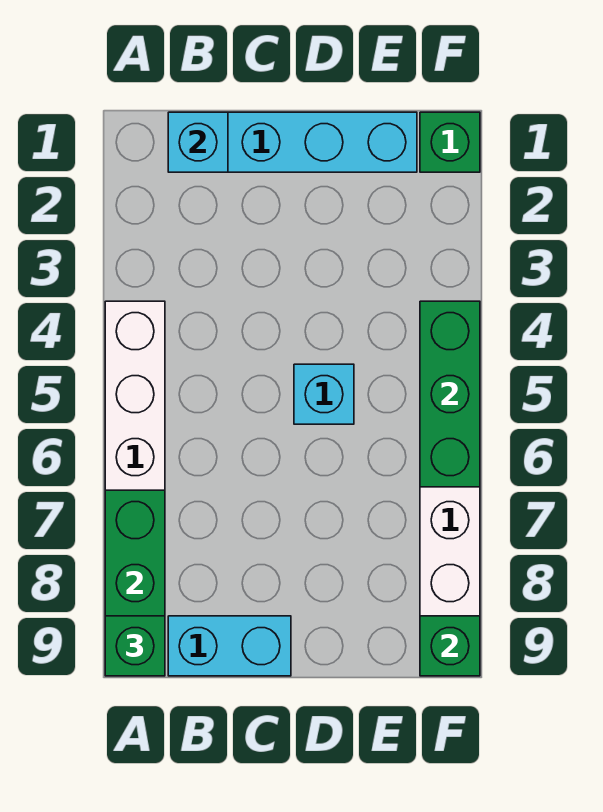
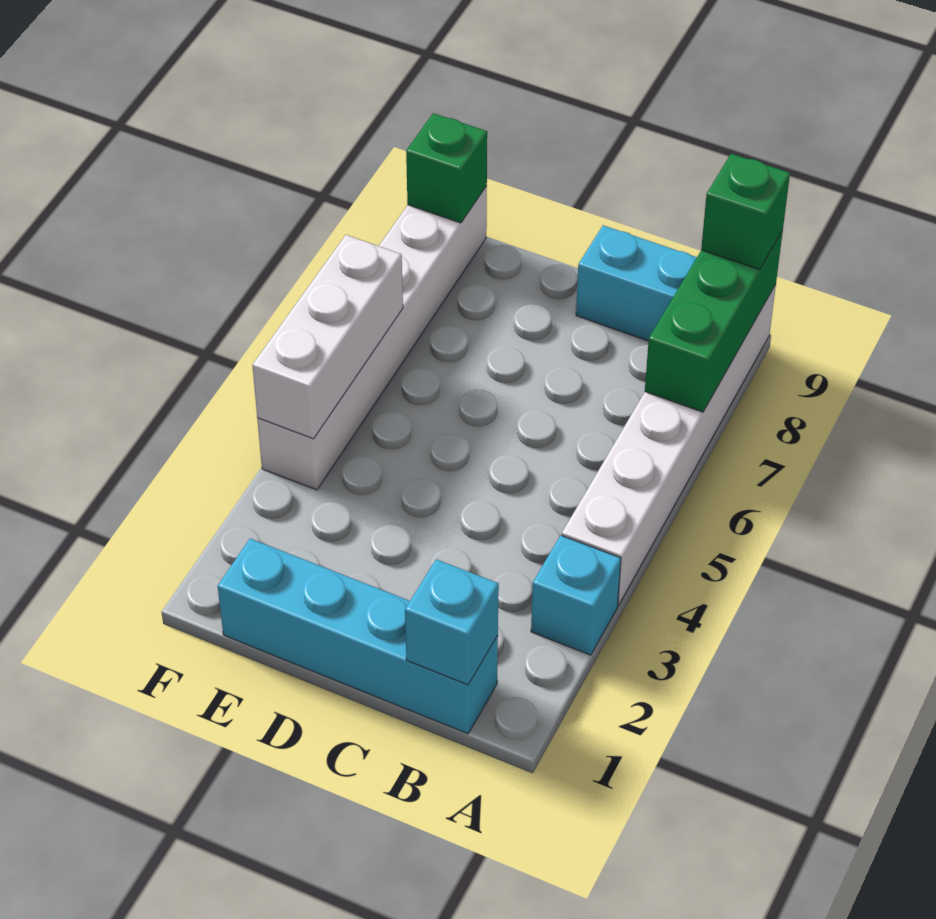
cyan brick D5 level 1 -> cyan brick A3 level 1
green brick F1 level 1 -> none
green brick F4:F6 level 2 -> white brick F4:F6 level 2

